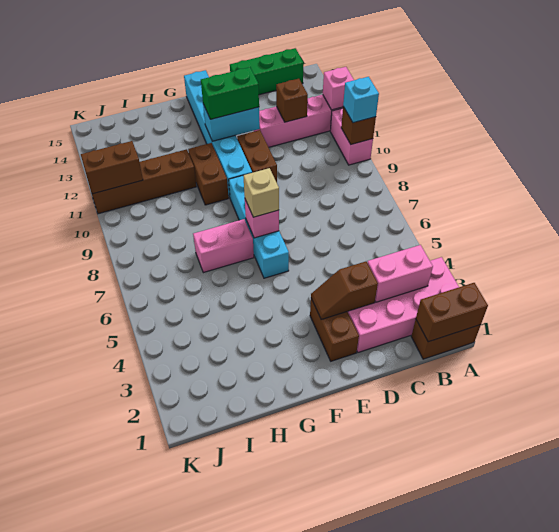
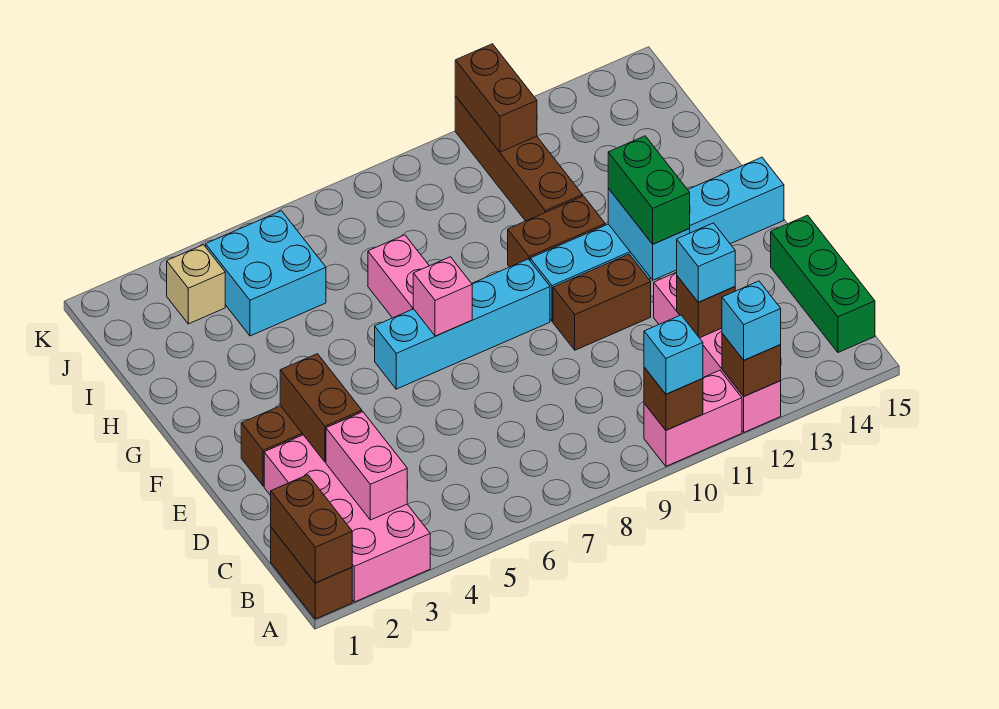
pink brick A12 level 2 -> brown brick A12 level 2
none -> cyan brick A12 level 3
none -> cyan brick C12 level 3
brown slope D3:E3 level 2 top D -> brown brick D3:E3 level 2
tan brick F7 level 3 -> tan brick J3 level 1
none -> cyan brick I4:J5 level 1

